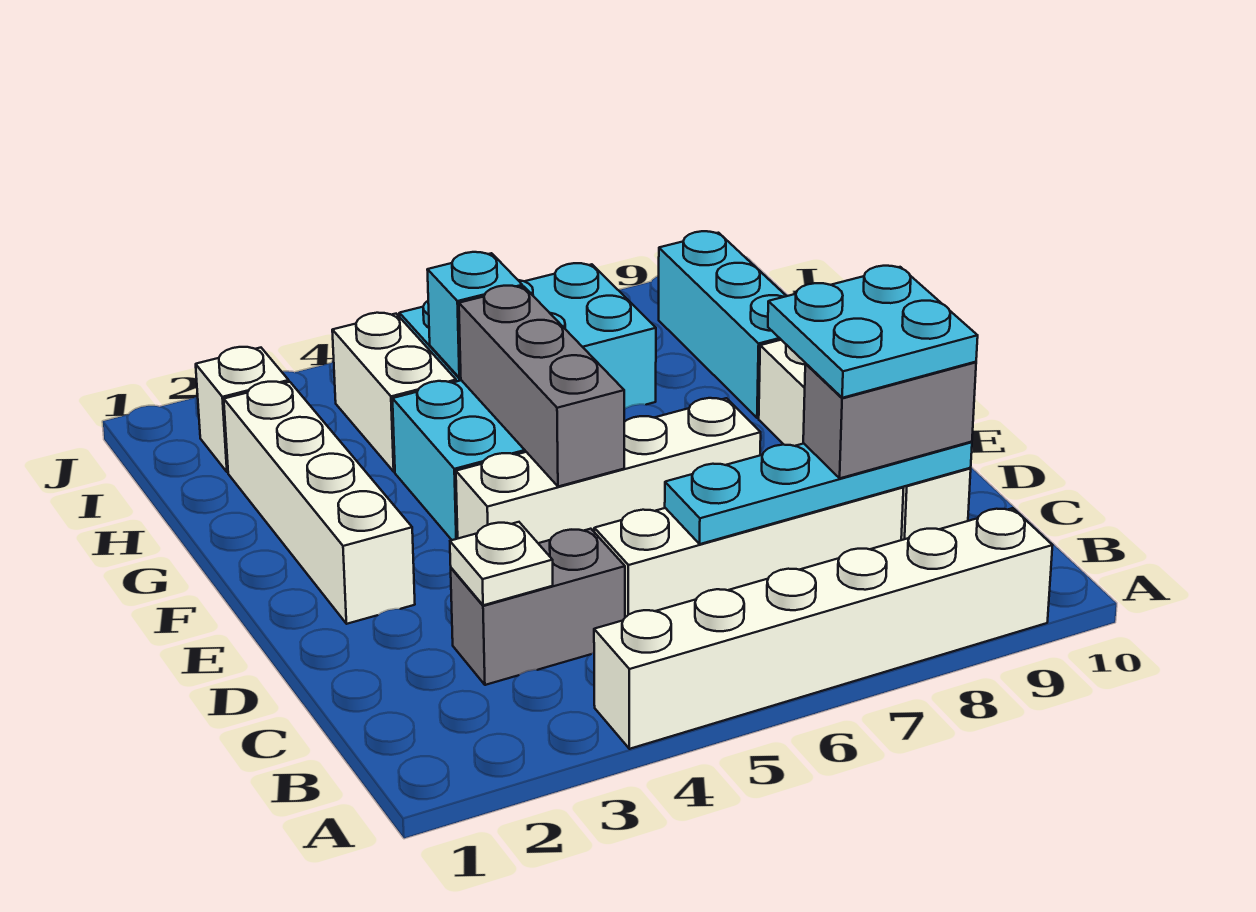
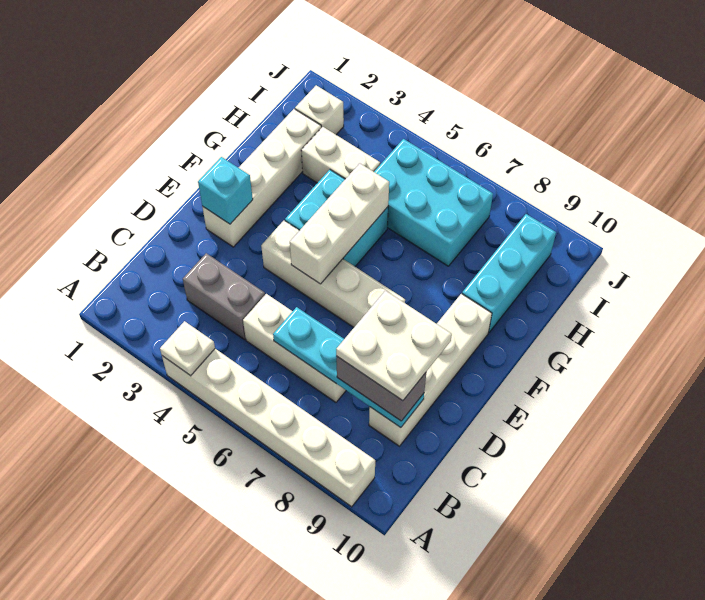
white plate C3 level 2 -> white plate A4 level 2
white brick C5:C8 level 1 -> white brick C5:C7 level 1
cyan plate C8:D9 level 4 -> white plate C8:D9 level 4
grey brick E5:G5 level 2 -> white brick E5:G5 level 2
white brick H4:I4 level 1 -> white brick H3:H4 level 1
cyan brick H5 level 2 -> cyan brick E2 level 2

